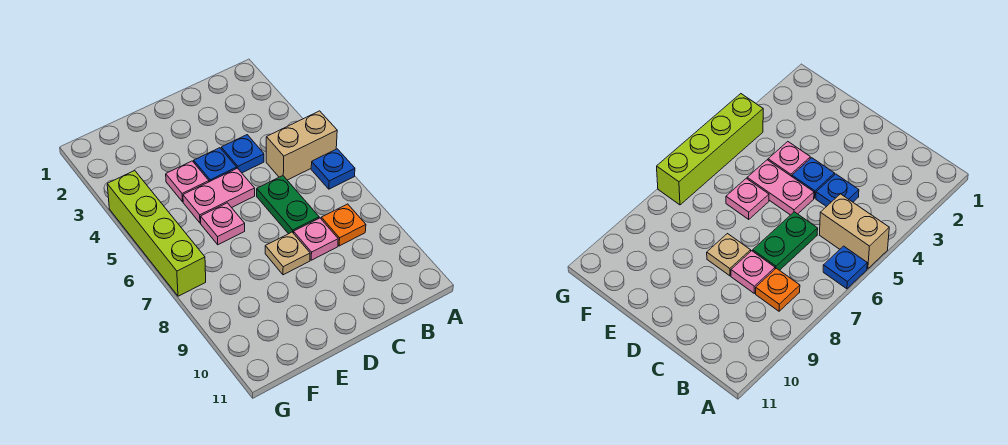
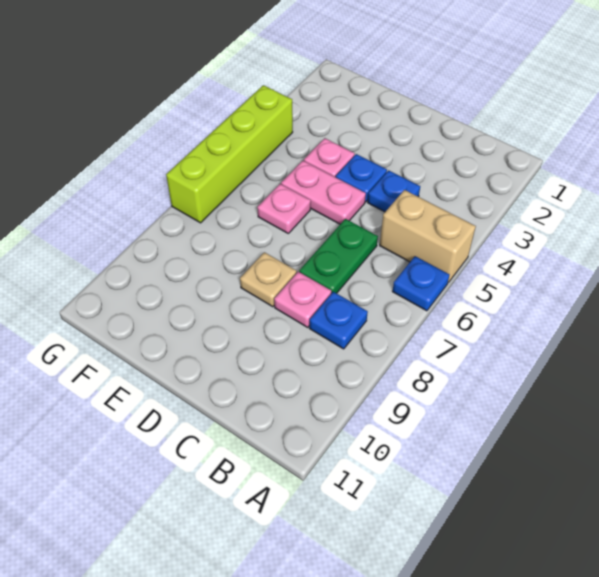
orange plate B8 level 1 -> blue plate B8 level 1

